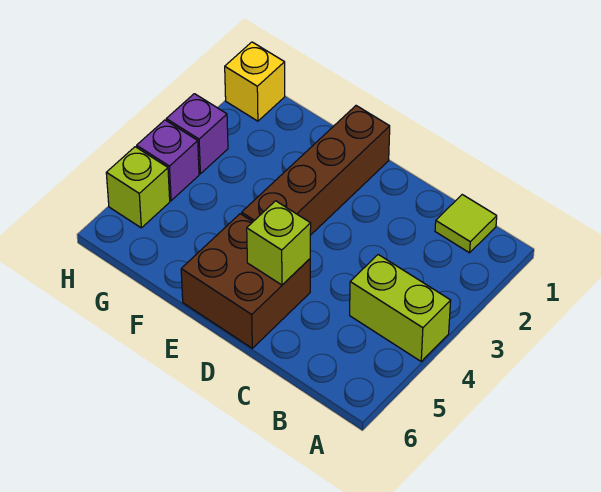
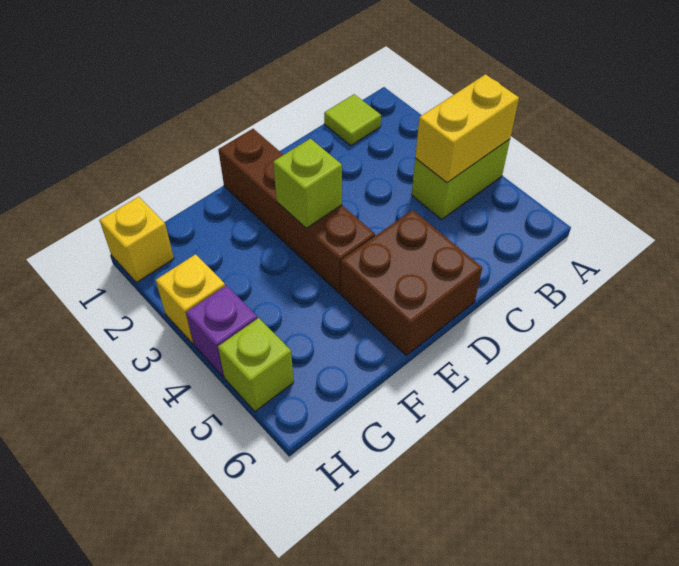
none -> yellow brick A4:B4 level 2
lime brick D5 level 2 -> lime brick E3 level 2
purple brick H3 level 1 -> yellow brick H3 level 1

